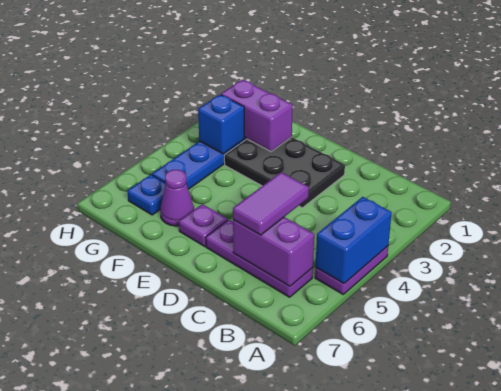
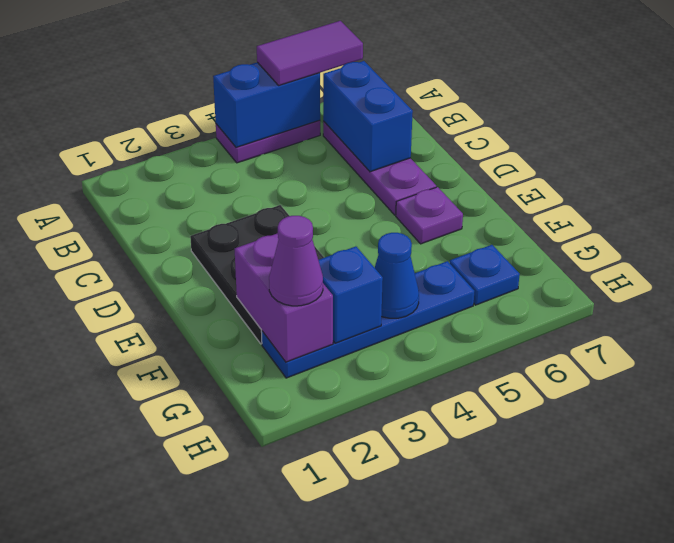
purple brick B6:C6 level 2 -> blue brick B6:C6 level 2
purple tile C5:C6 level 3 -> purple tile A5:A6 level 3
purple cone F6 level 1 -> purple cone G2 level 3
none -> blue cone G4 level 2

